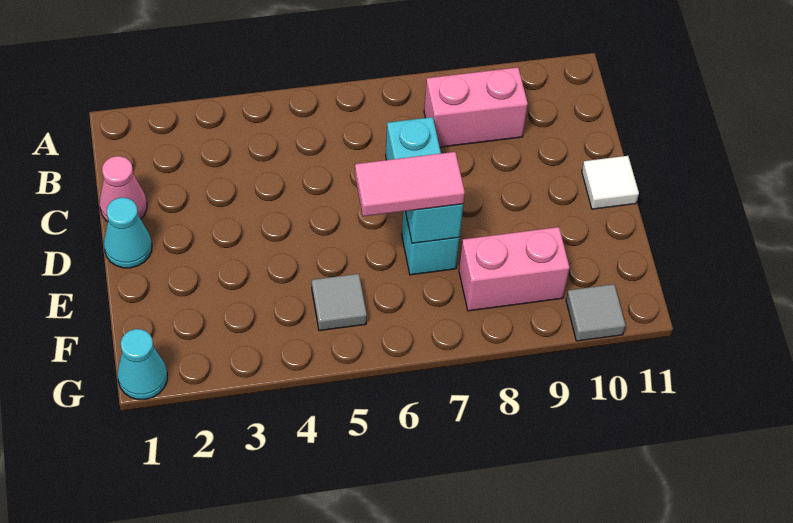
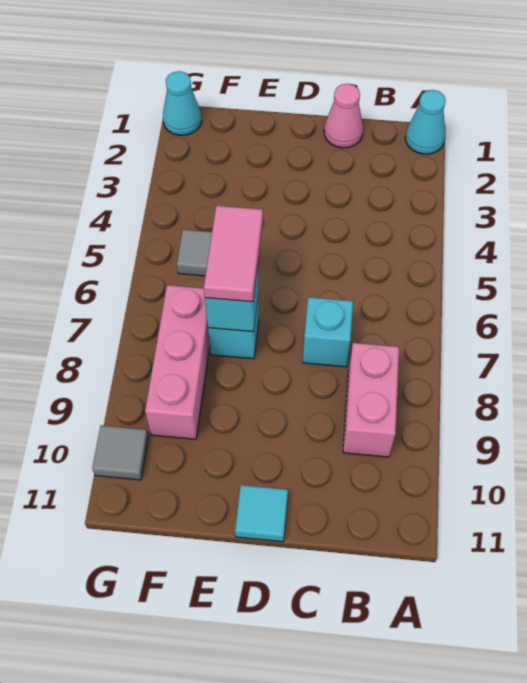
cyan cone D1 level 1 -> cyan cone A1 level 1
white tile D11 level 1 -> cyan tile D11 level 1
pink brick F8:F9 level 1 -> pink brick F7:F9 level 1

